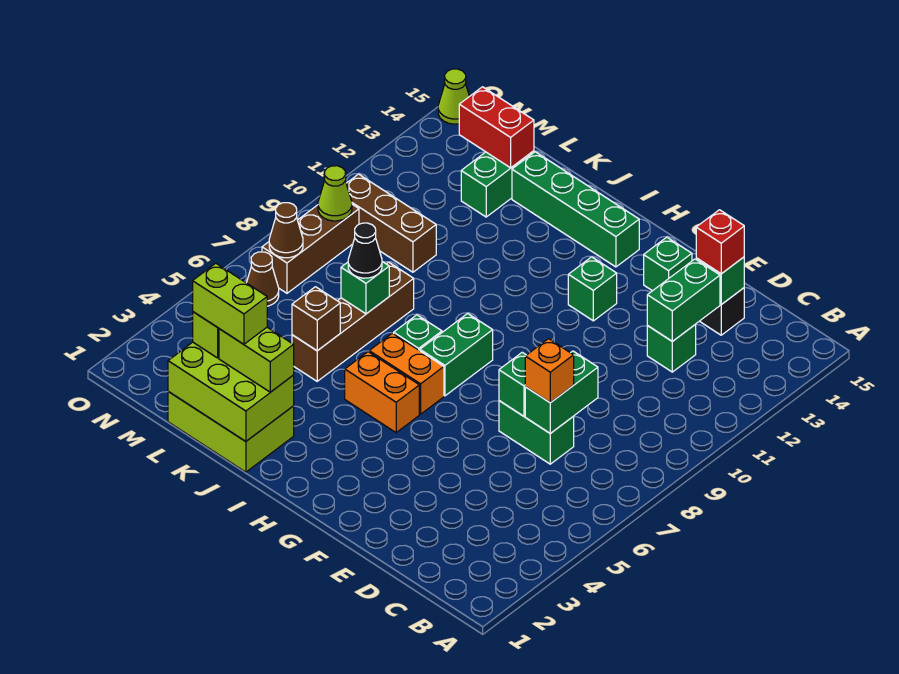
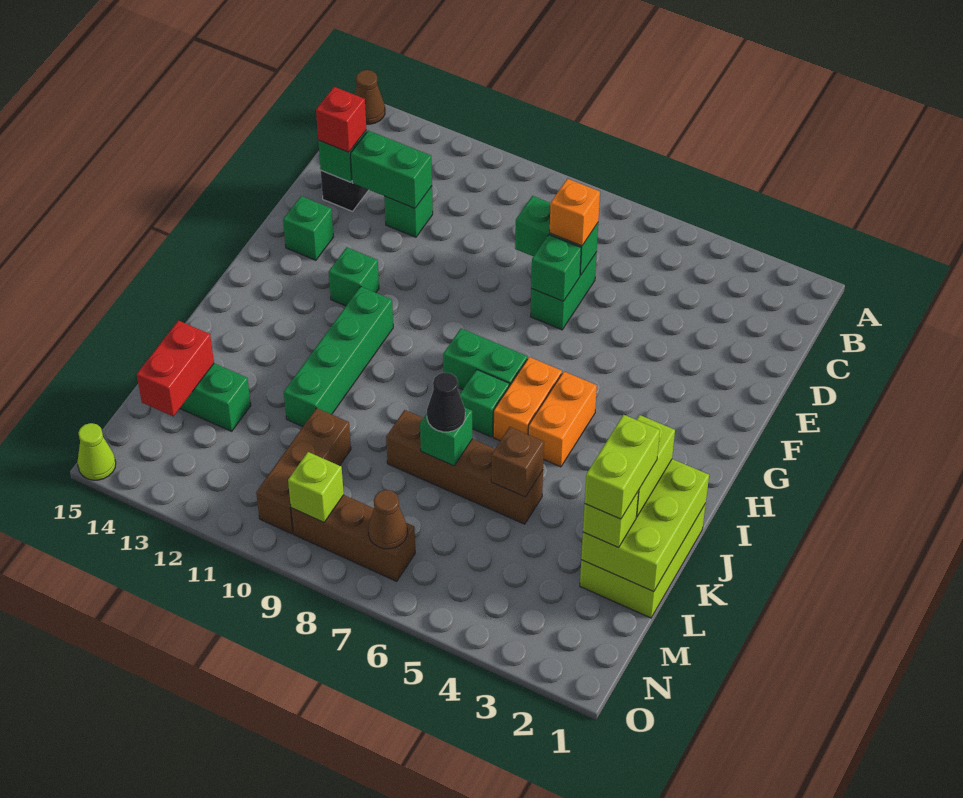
green brick H14:K14 level 1 -> green brick H11:K11 level 1
brown cone N6 level 1 -> brown cone A15 level 1
lime cone N9 level 2 -> lime brick N9 level 2

